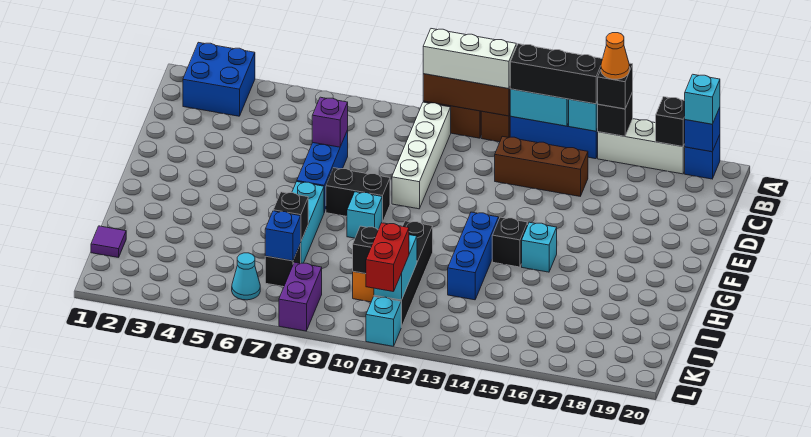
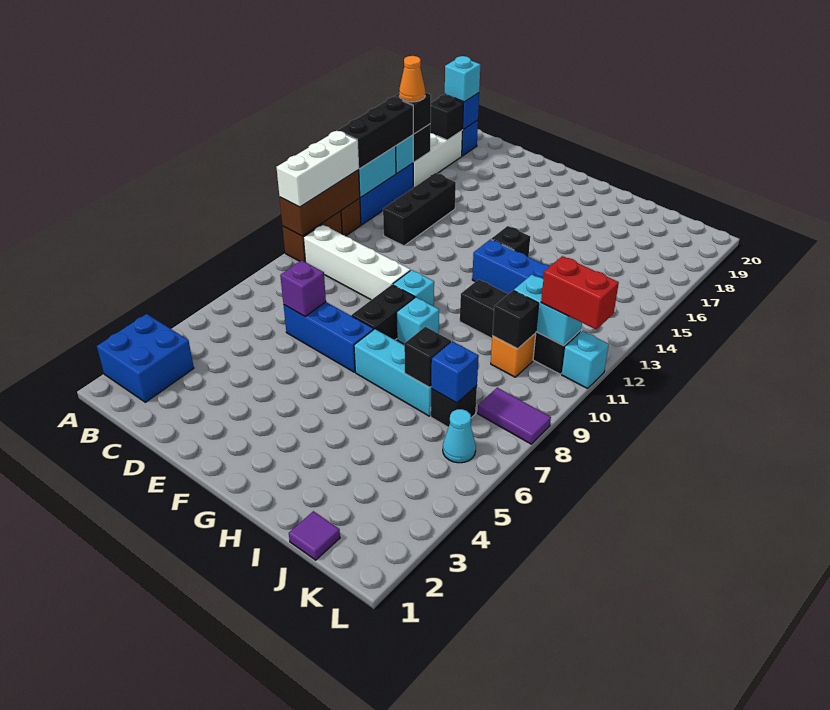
brown brick C13:C15 level 1 -> black brick C13:C15 level 1
cyan brick G15 level 1 -> cyan brick F10 level 1
purple brick K8:L8 level 1 -> purple tile K8:L8 level 1

